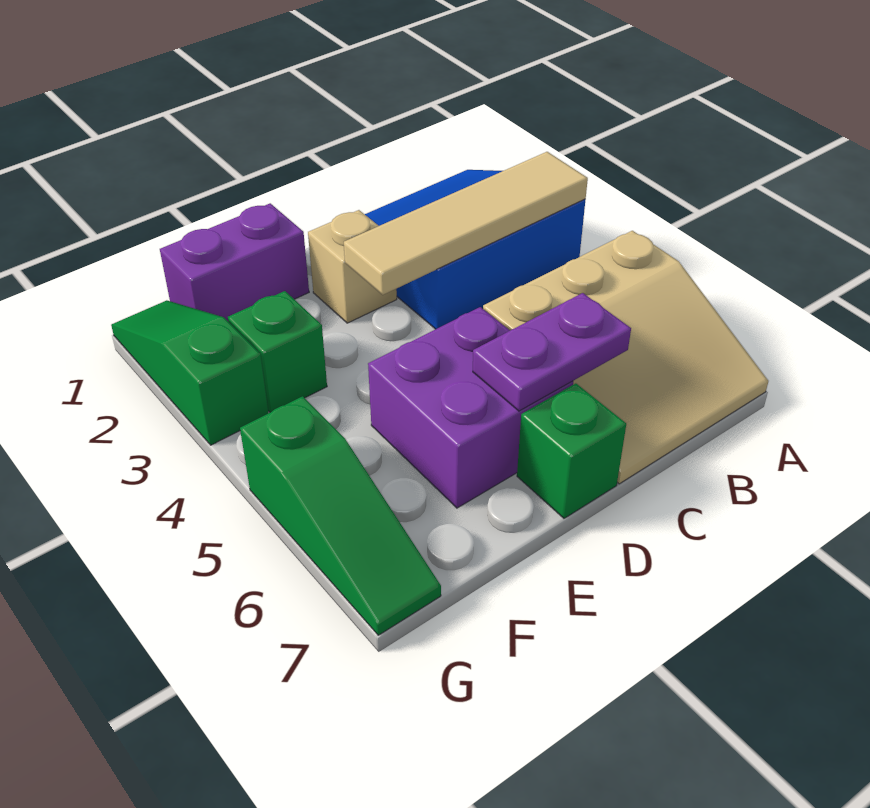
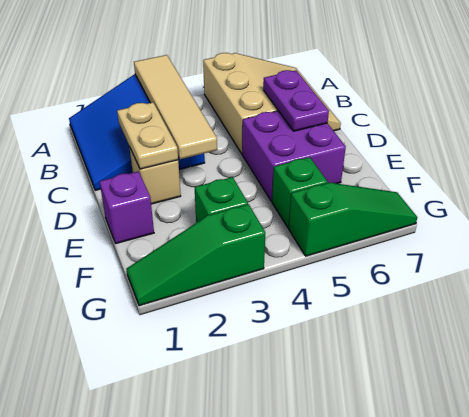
none -> tan plate C2:D2 level 2
green brick D7 level 1 -> green brick F5 level 1
purple brick E1:F1 level 1 -> purple brick E1 level 1

